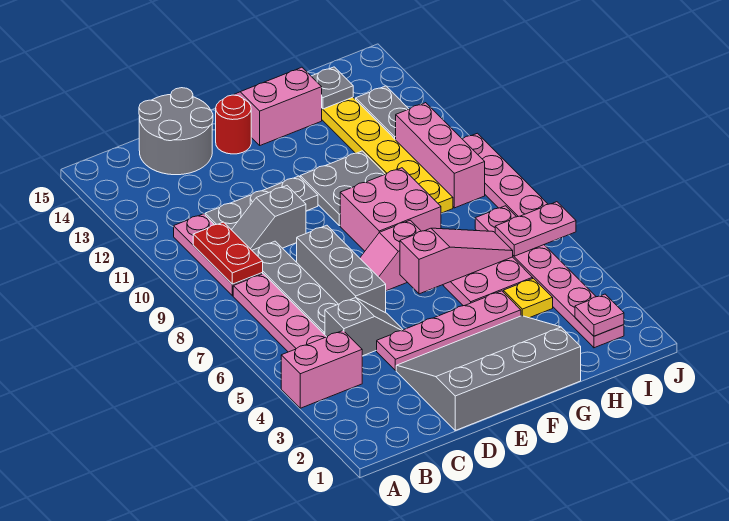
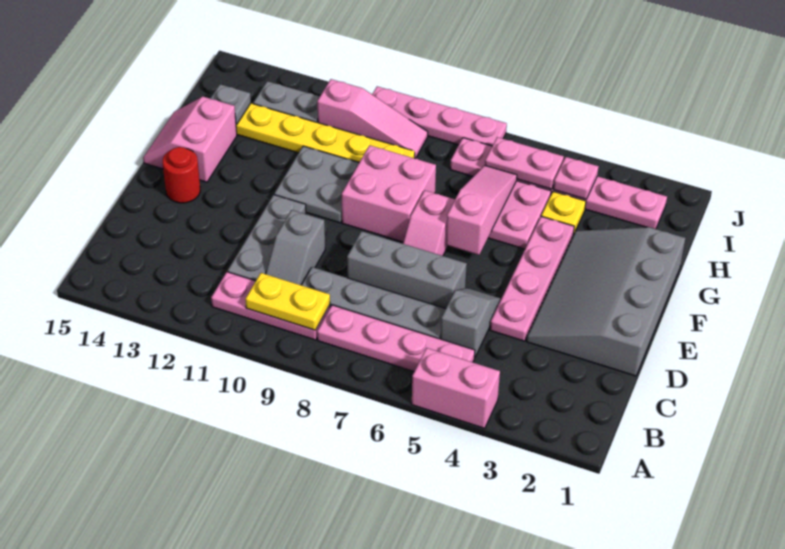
pink brick A4:B4 level 1 -> pink brick A4:A5 level 1
red plate B9:B10 level 2 -> yellow plate B9:B10 level 2
grey round brick C14:D15 level 1 -> none
pink plate I2 level 2 -> pink plate I4 level 2
pink plate I6:J6 level 2 -> pink plate I5:I6 level 2
pink brick I9:I11 level 1 -> pink slope I9:I11 level 1 top 11

